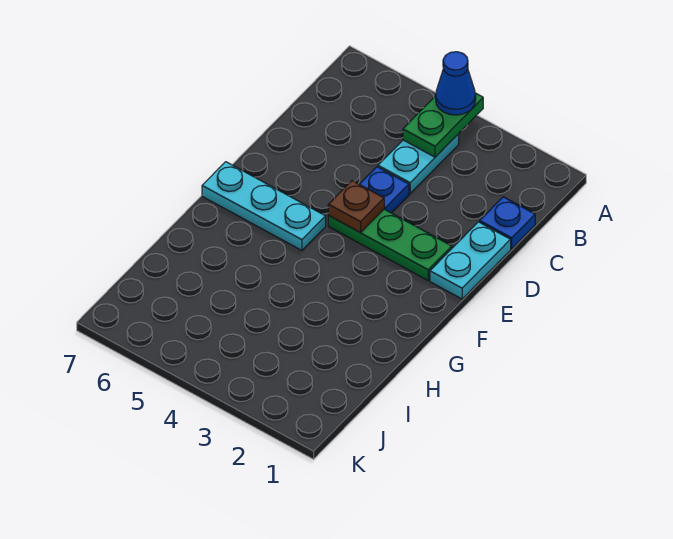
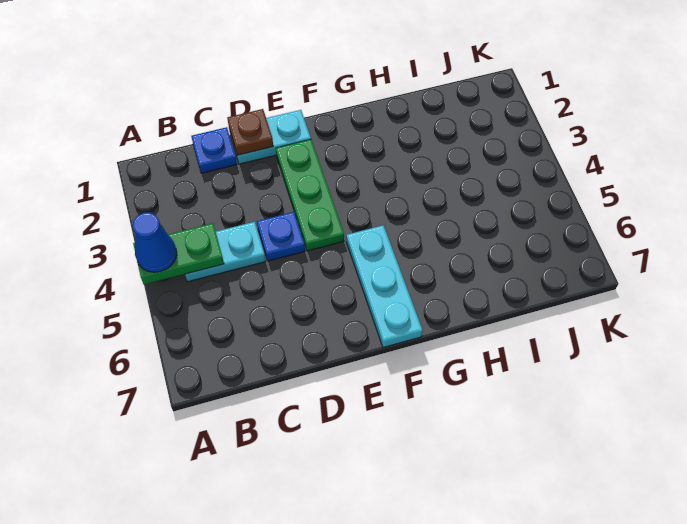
brown plate E4 level 2 -> brown plate D1 level 2

